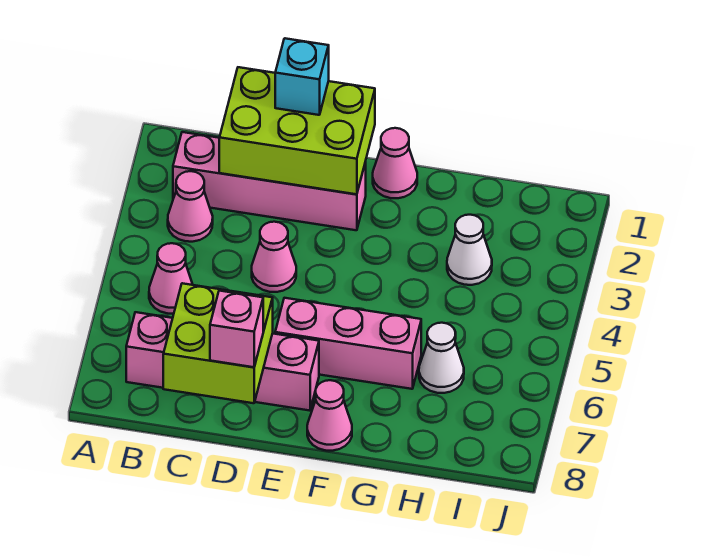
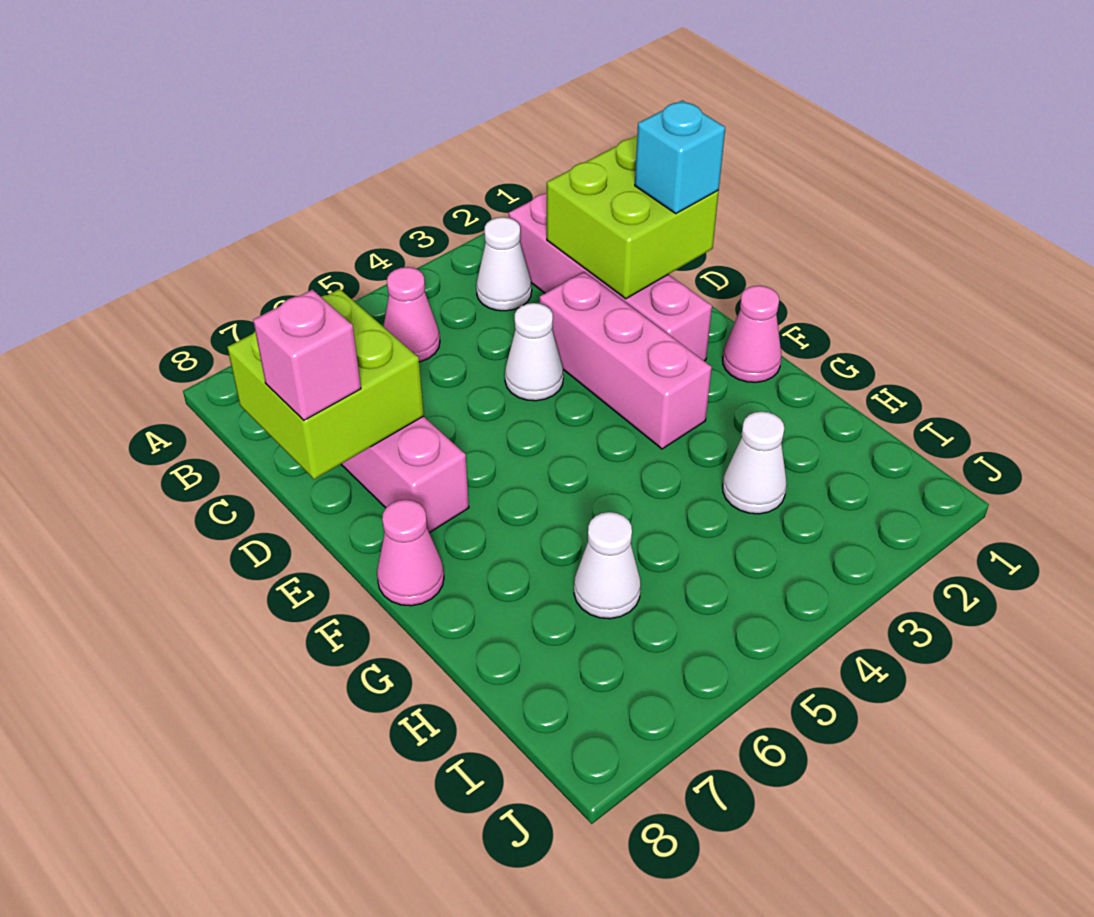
pink cone B3 level 1 -> white cone B3 level 1
lime brick C1:E2 level 2 -> lime brick C1:D2 level 2
pink cone D4 level 1 -> white cone D4 level 1
pink brick E6:G6 level 1 -> pink brick D3:F3 level 1

